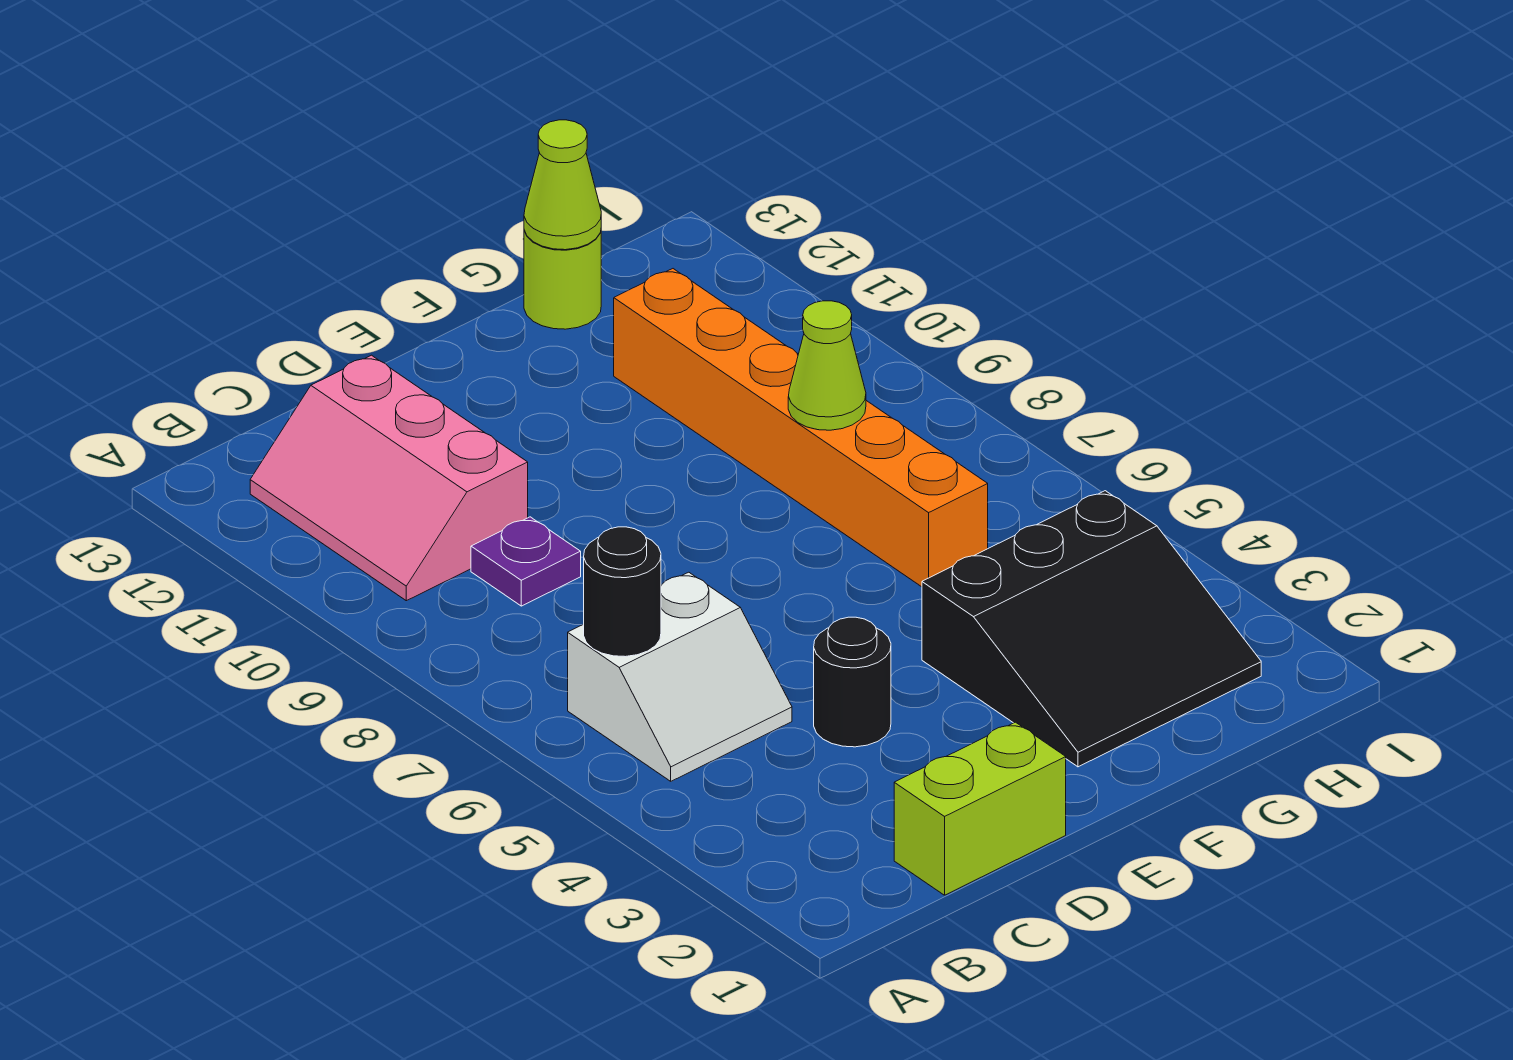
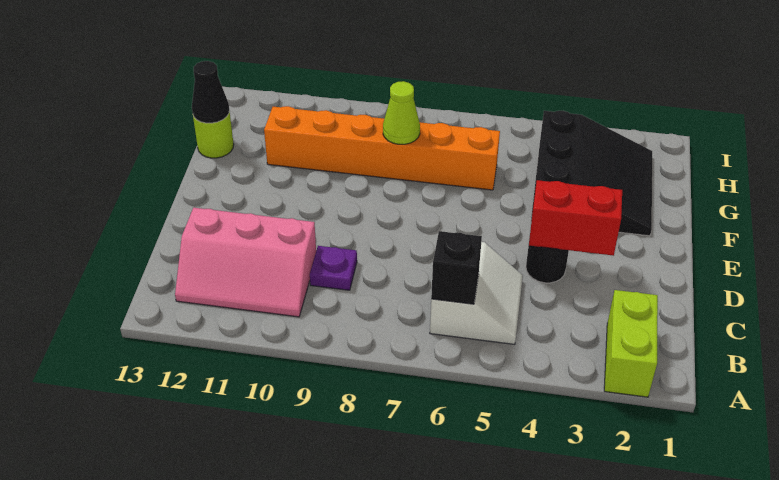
black round brick B6 level 2 -> black brick B6 level 2
lime brick C1:D1 level 1 -> lime brick A2:B2 level 1
none -> red brick D3:D4 level 2
lime cone G13 level 2 -> black cone G13 level 2

